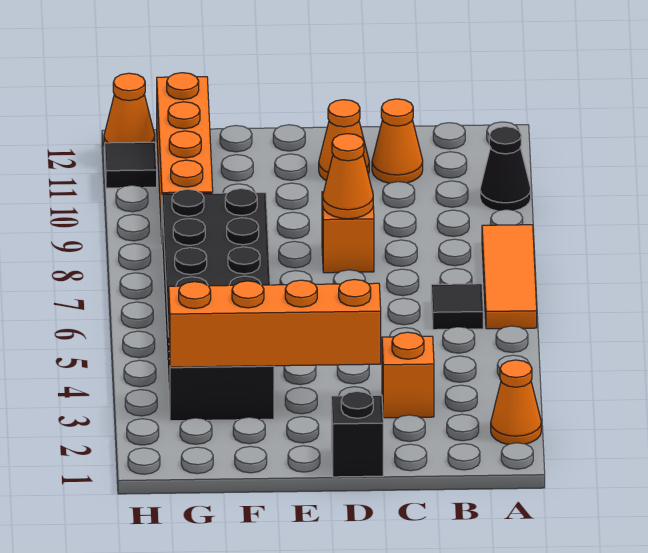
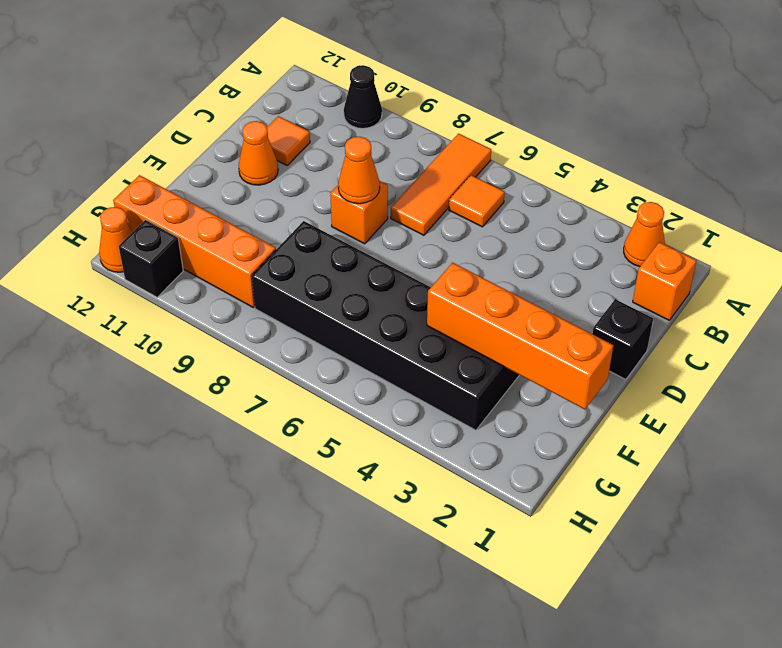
orange tile A6:A8 level 1 -> orange tile A7:C7 level 1
black tile B6 level 1 -> orange tile B6 level 1
orange brick C3 level 1 -> orange brick B1 level 1
orange cone C11 level 1 -> orange tile C11 level 1
orange brick D3:G3 level 2 -> orange brick F1:F4 level 2
black tile H11 level 1 -> black brick H11 level 1

